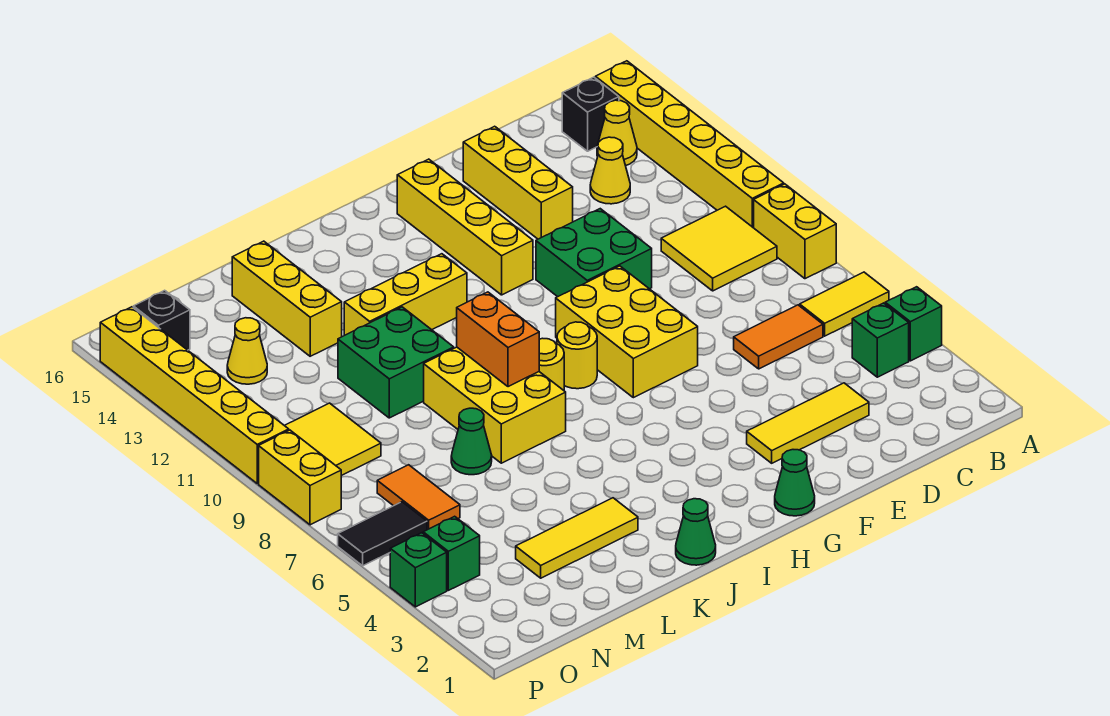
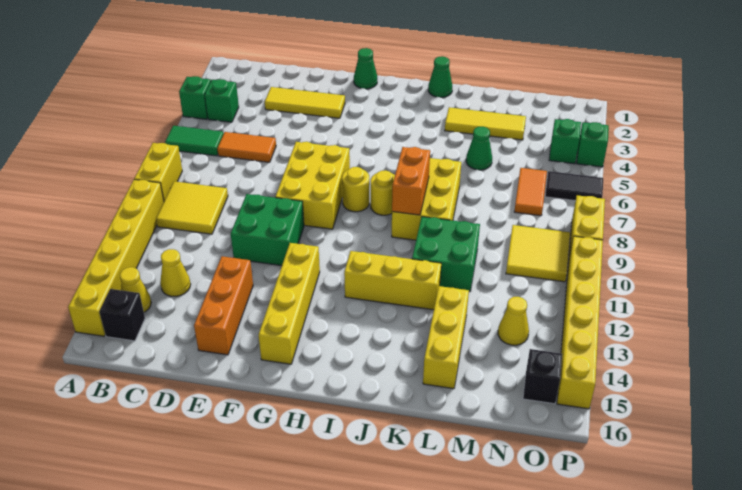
yellow tile A6:B6 level 1 -> green tile A6:B6 level 1
yellow brick E13:E15 level 1 -> orange brick E13:E15 level 1
green cone L7 level 1 -> green cone L5 level 1

